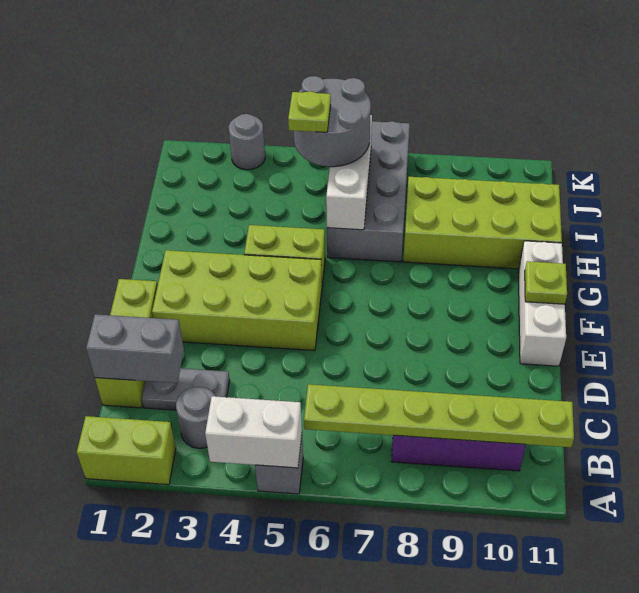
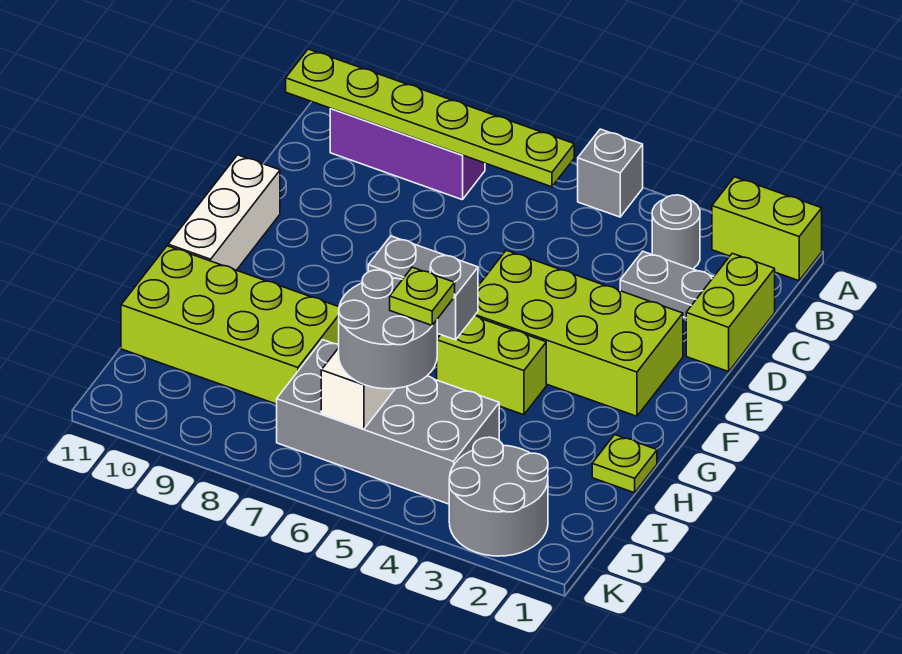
white brick A4:A5 level 2 -> none
lime brick C1:E1 level 1 -> lime brick C1:D1 level 1
grey brick C1:C2 level 2 -> grey brick H5:H6 level 3
lime plate F11 level 2 -> lime plate H1 level 1
grey brick H6:K7 level 1 -> grey brick I4:J7 level 1
grey round brick K3 level 1 -> grey round brick J2:K3 level 1

